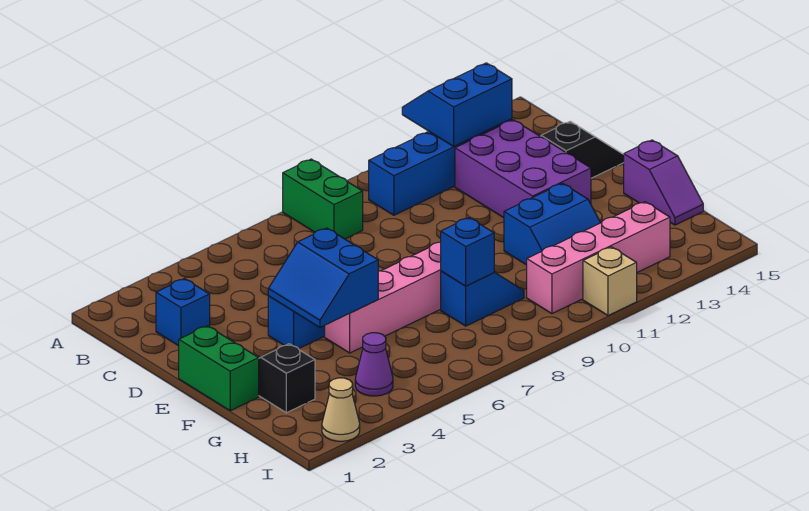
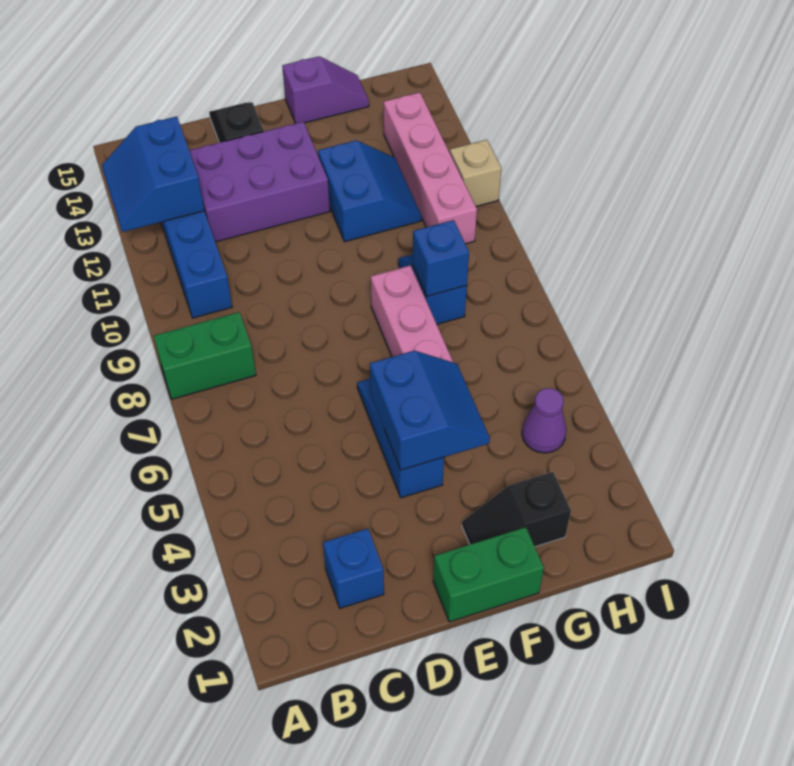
blue slope E4:F5 level 2 top 5 -> blue slope E4:F5 level 2 top E
tan cone I2 level 1 -> none

